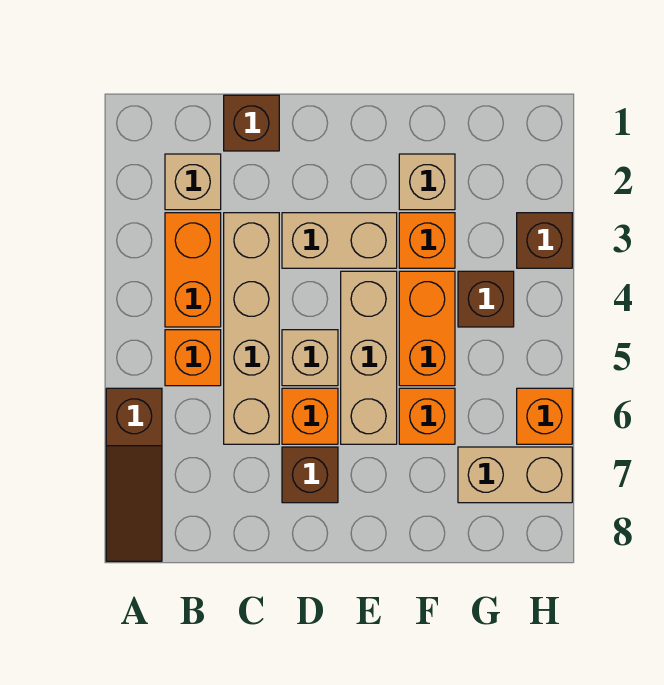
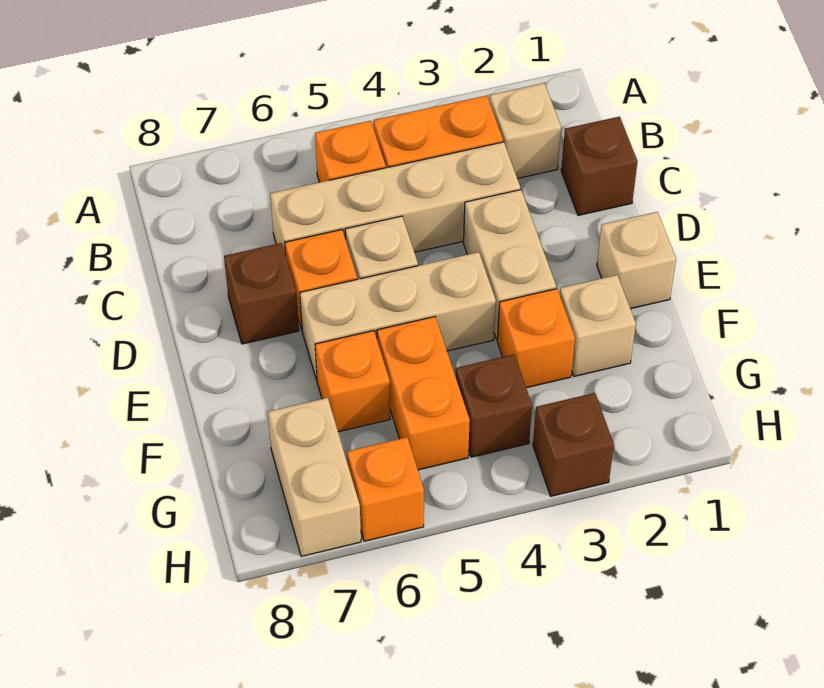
brown slope A6:A8 level 1 top 6 -> none
none -> tan brick E1 level 1
orange brick F4:F5 level 1 -> orange brick F5:G5 level 1

